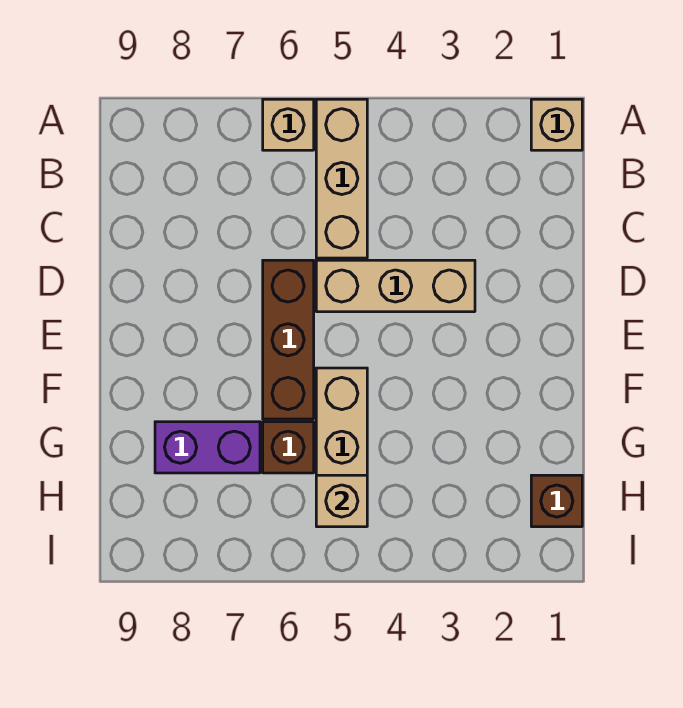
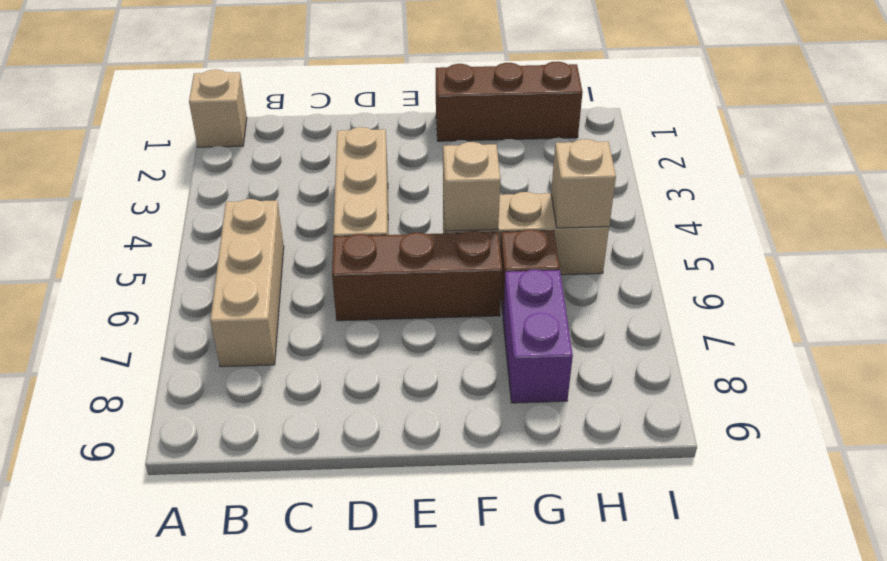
tan brick A5:C5 level 1 -> tan brick B5:B7 level 1
tan brick A6 level 1 -> tan brick F5 level 2
brown brick H1 level 1 -> brown brick F1:H1 level 1

